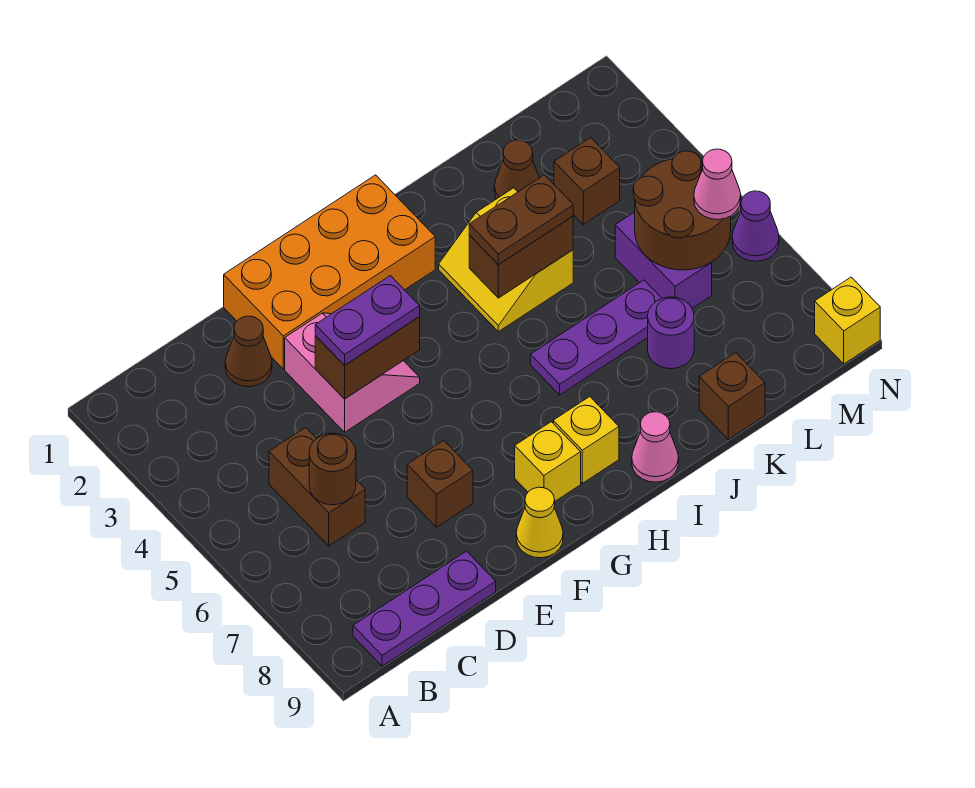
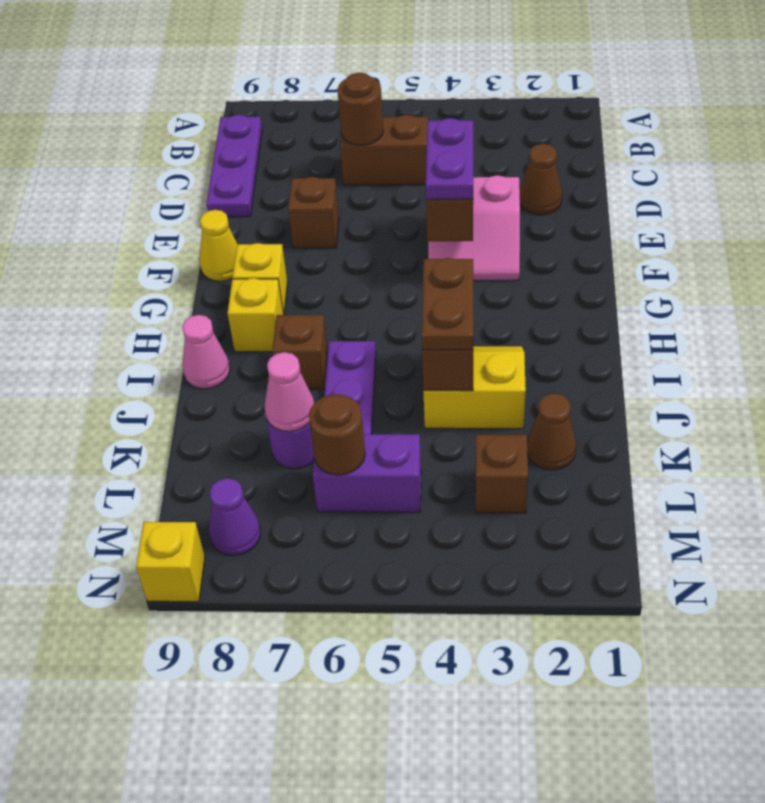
orange brick E1:H2 level 1 -> none
brown brick K9 level 1 -> brown brick I7 level 1
brown round brick L5:M6 level 2 -> brown round brick L6 level 2
pink cone M6 level 3 -> pink cone K7 level 2
purple cone N6 level 1 -> purple cone M8 level 1

